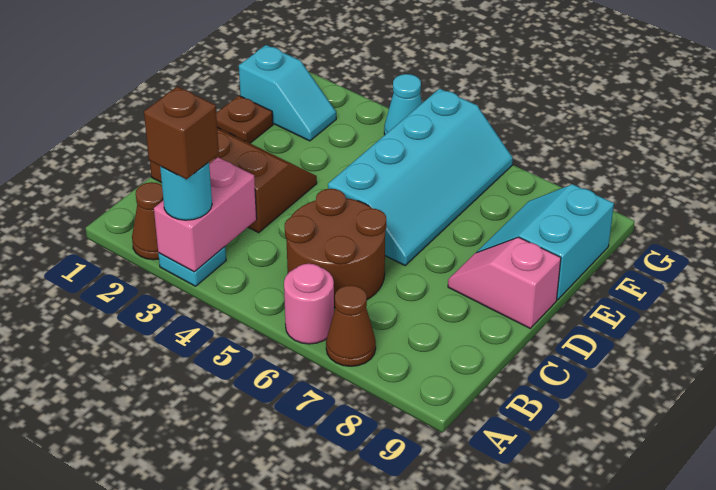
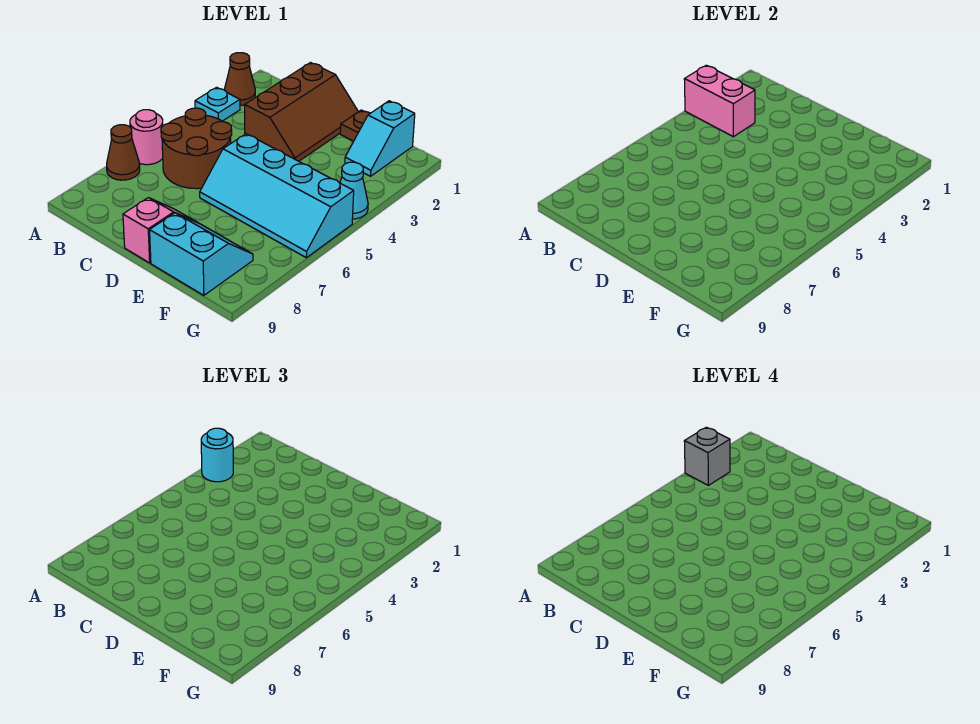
brown brick A3 level 4 -> grey brick A3 level 4

